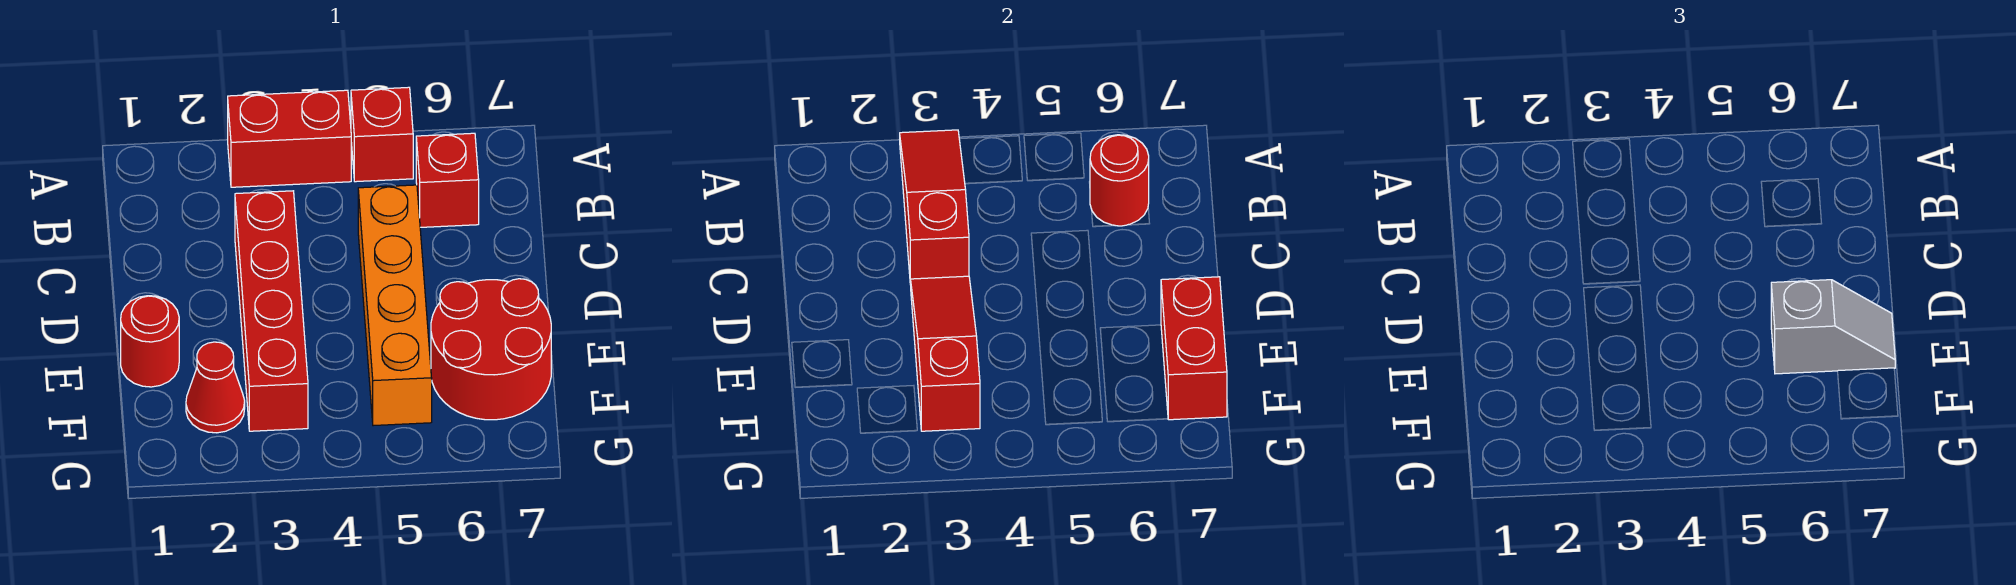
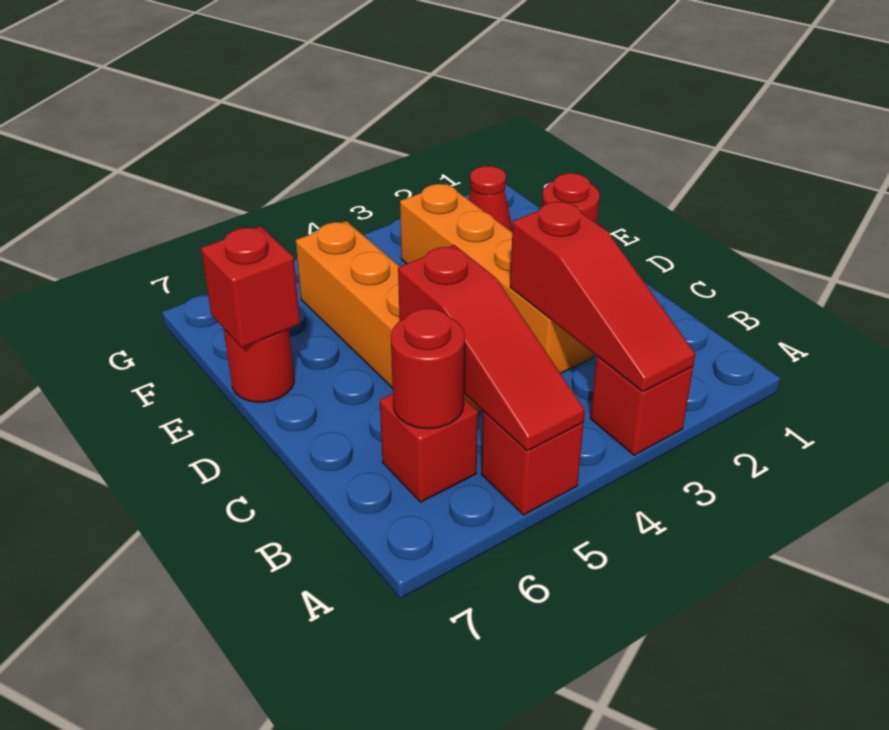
red brick A3:A4 level 1 -> red brick A3 level 1
red brick C3:F3 level 1 -> orange brick C3:F3 level 1
red slope D3:F3 level 2 top F -> red slope A5:C5 level 2 top C
red round brick E6:F7 level 1 -> red round brick E7 level 1
grey slope E6:E7 level 3 top 6 -> none
red brick E7:F7 level 2 -> red brick E7 level 2

